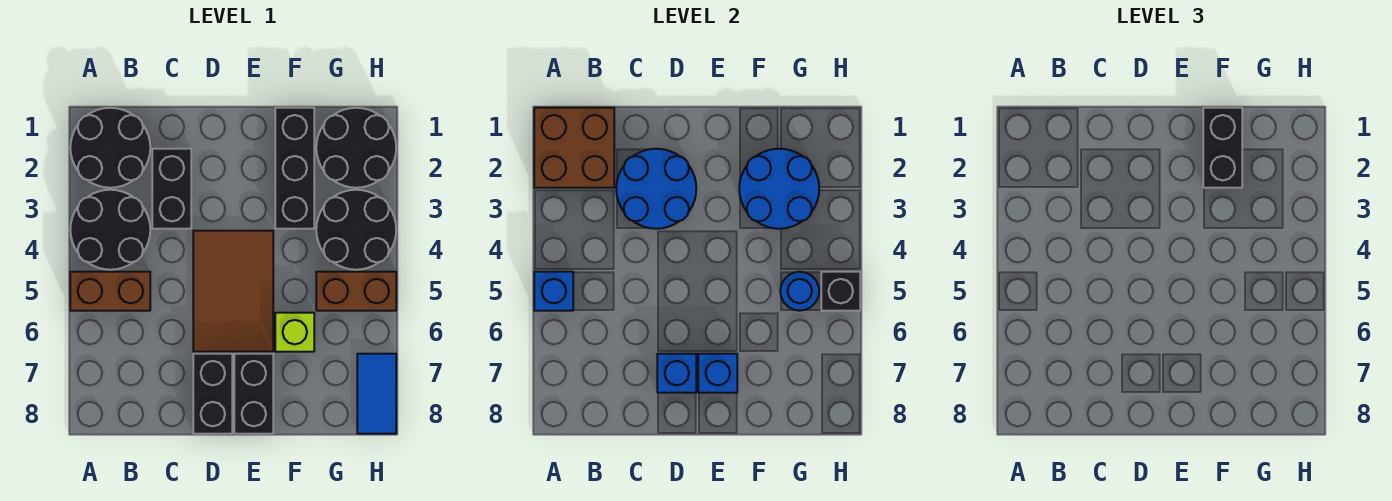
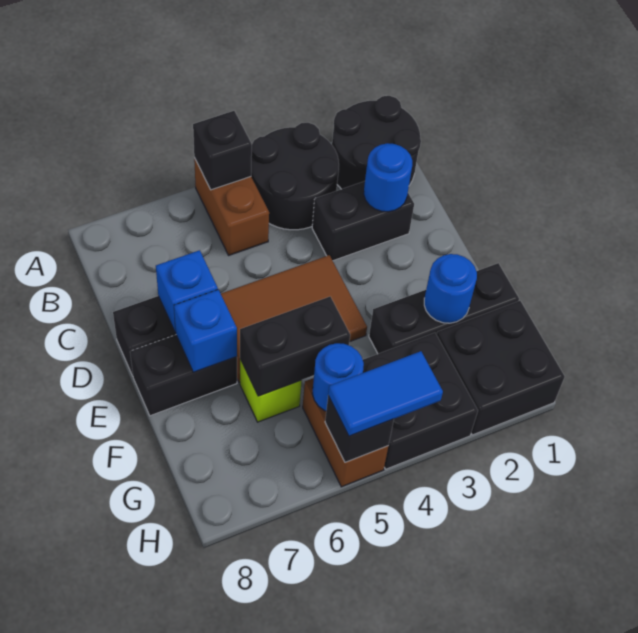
brown brick A1:B2 level 2 -> none
blue brick A5 level 2 -> black brick A5 level 2
blue round brick C2:D3 level 2 -> blue round brick C2 level 2
black brick F1:F2 level 3 -> black brick F5:F6 level 2
blue round brick F2:G3 level 2 -> blue round brick F2 level 2
black round brick G1:H2 level 1 -> black brick G1:H2 level 1
black round brick G3:H4 level 1 -> black brick G3:H4 level 1
blue tile H7:H8 level 1 -> blue tile H4:H5 level 3

